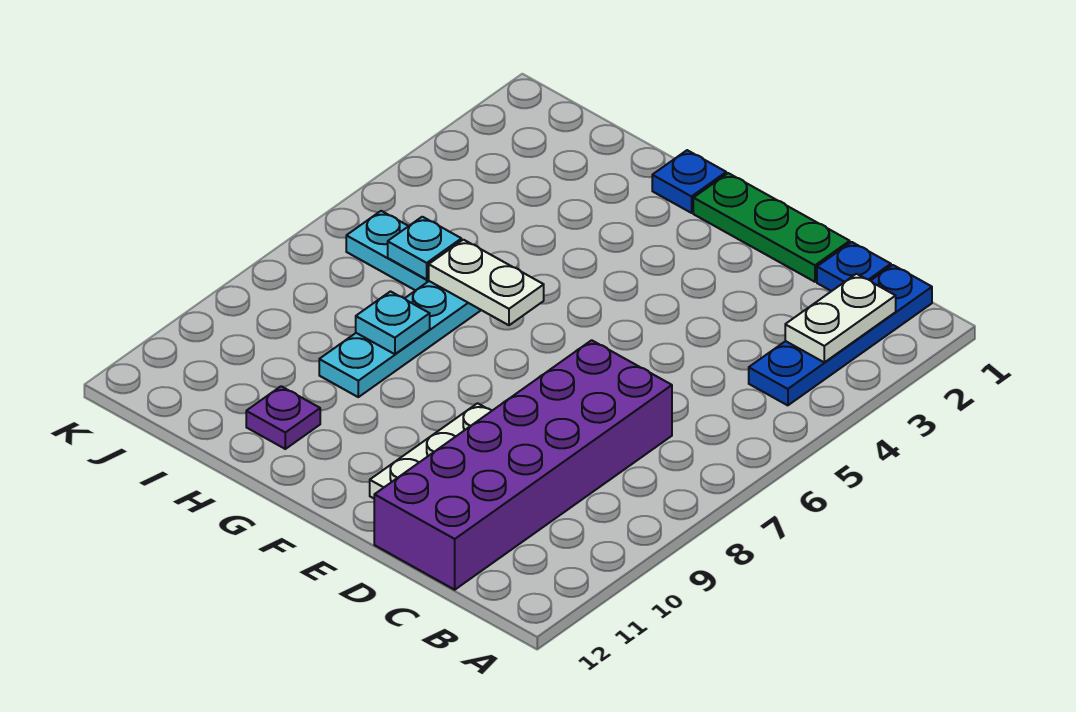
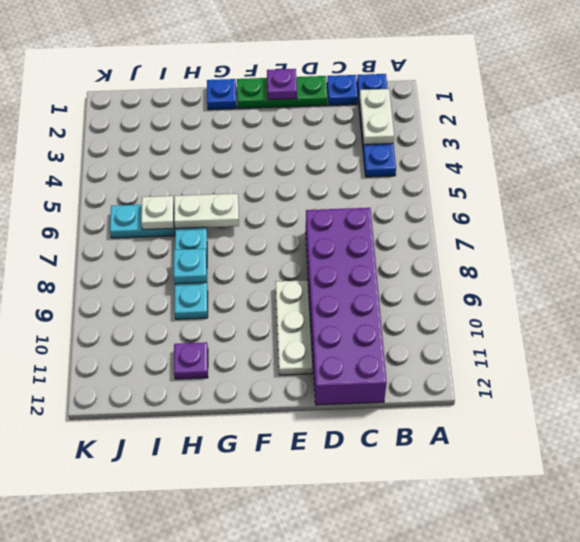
none -> purple plate E1 level 2
cyan plate I6 level 2 -> white plate I6 level 2

